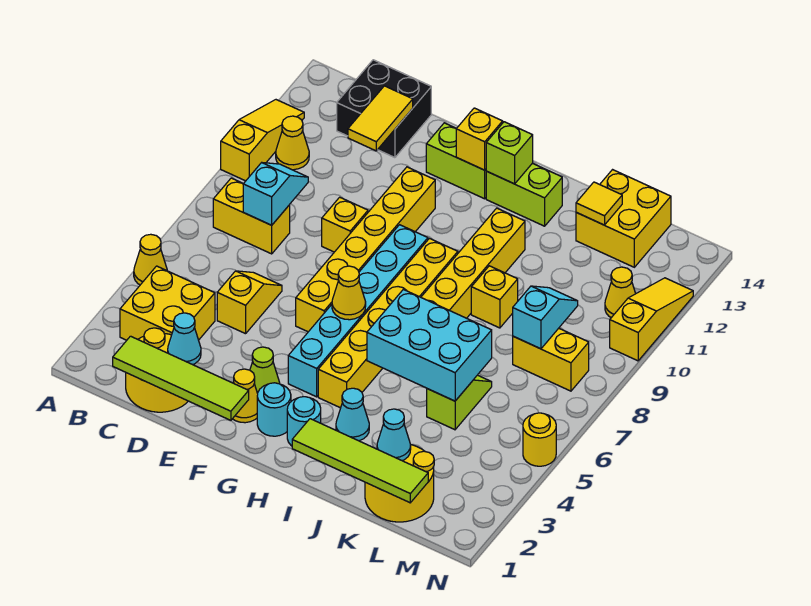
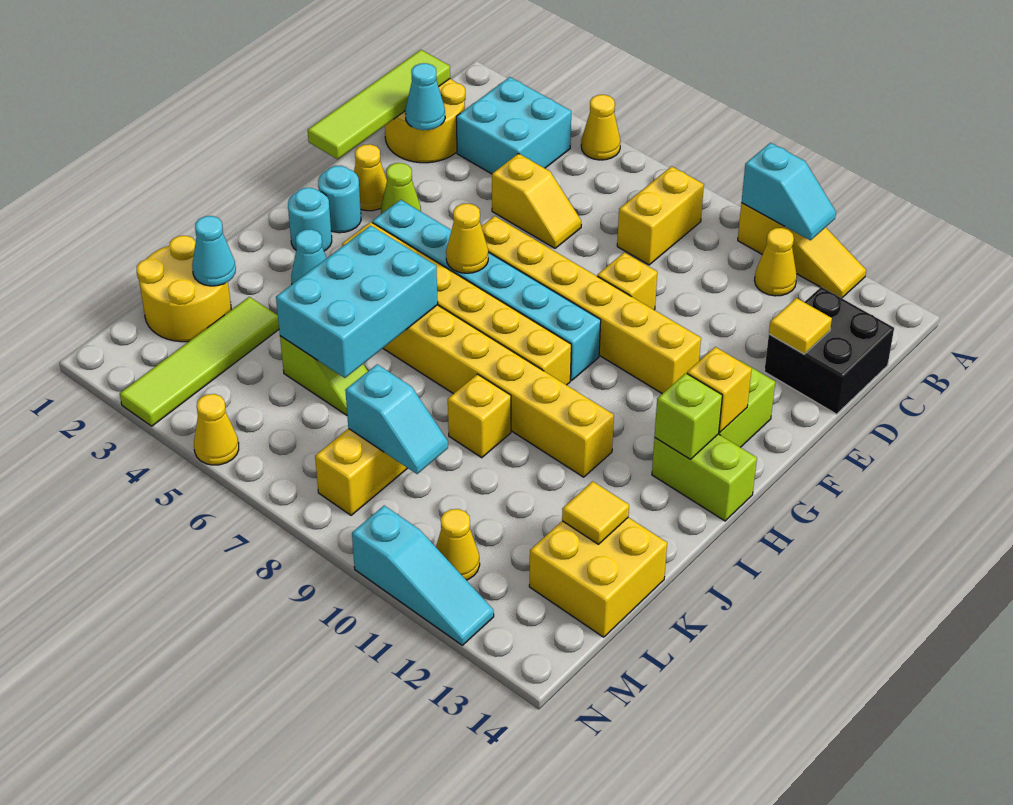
yellow brick B3:C4 level 1 -> cyan brick B3:C4 level 1
cyan slope C8:C9 level 2 top 8 -> cyan slope A10:A11 level 2 top 10
yellow tile D12:D13 level 2 -> yellow tile D13 level 2
lime brick H13:I13 level 1 -> lime brick H13:H14 level 1
lime tile I1:L1 level 2 -> lime tile K3:N3 level 1
yellow round brick N5 level 1 -> yellow cone N5 level 1
yellow slope N10:N12 level 1 top 10 -> cyan slope N10:N12 level 1 top 10

